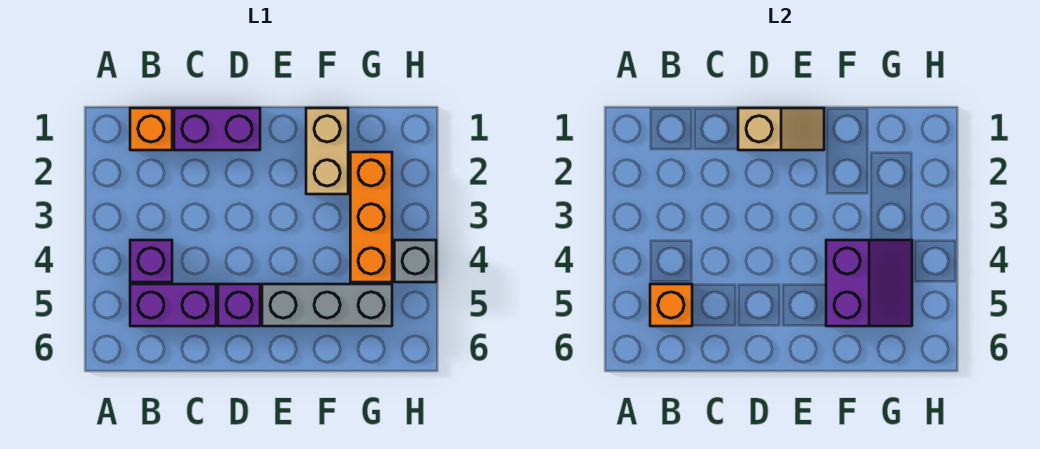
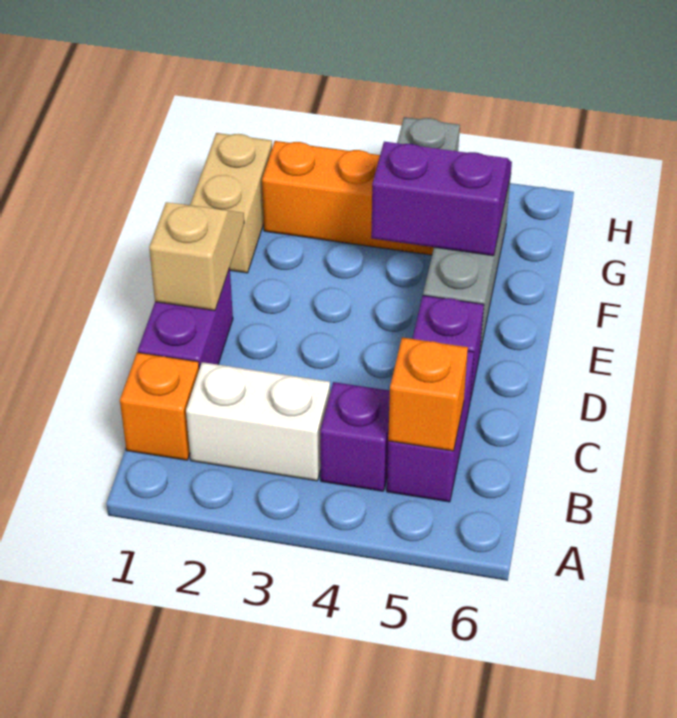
none -> white brick B2:B3 level 1
tan brick F1:F2 level 1 -> tan brick F1:G1 level 1

